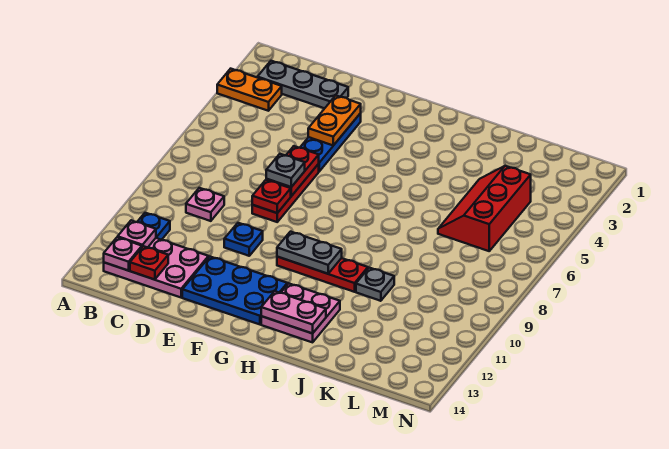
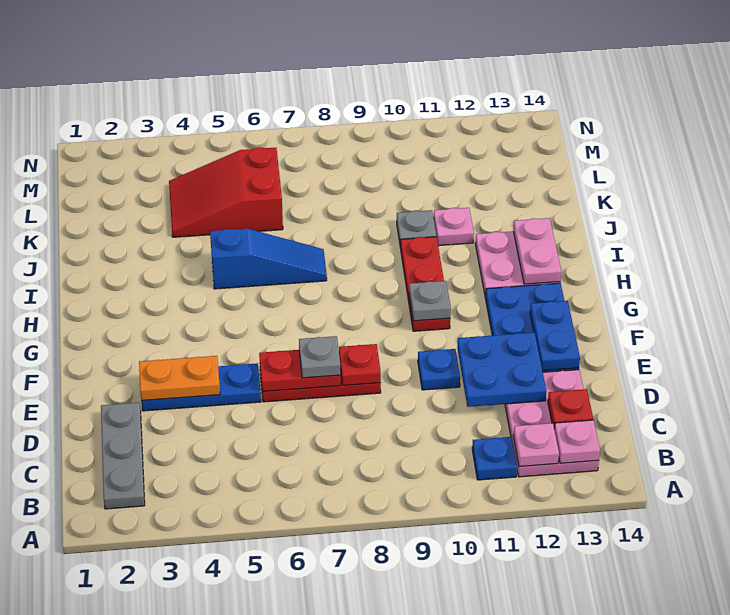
orange plate A3:B3 level 1 -> none
pink plate C9 level 1 -> pink plate J11 level 1
none -> blue plate D11:E12 level 2
none -> blue plate E13:F13 level 2
grey plate G10:H10 level 2 -> grey plate G10 level 2
none -> blue slope I5:I7 level 1 top 5
red slope K4:L6 level 1 top L -> red slope K4:L6 level 1 top 6

